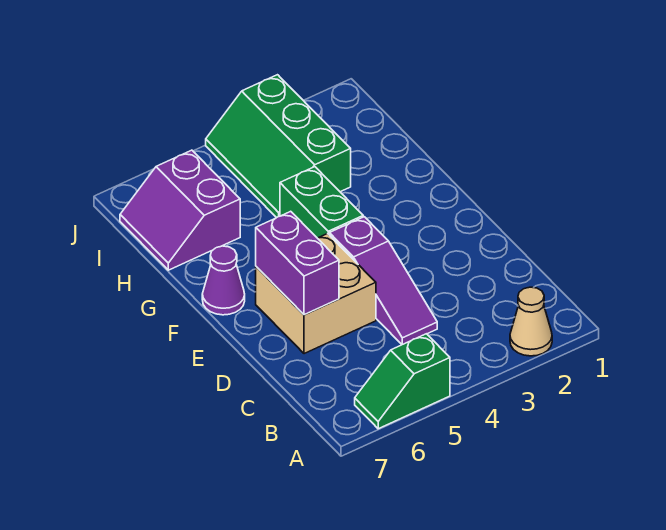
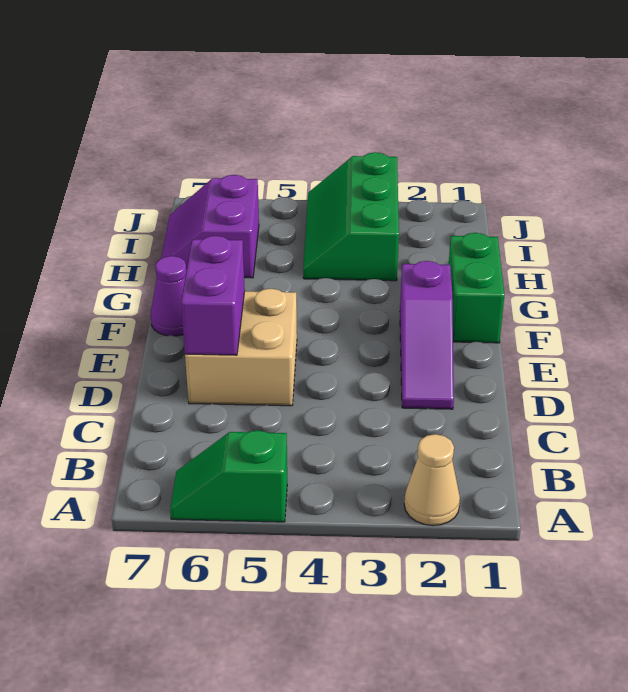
purple slope C4:E4 level 1 top E -> purple slope D2:F2 level 1 top F
green brick F4:G4 level 1 -> green brick F1:G1 level 1

